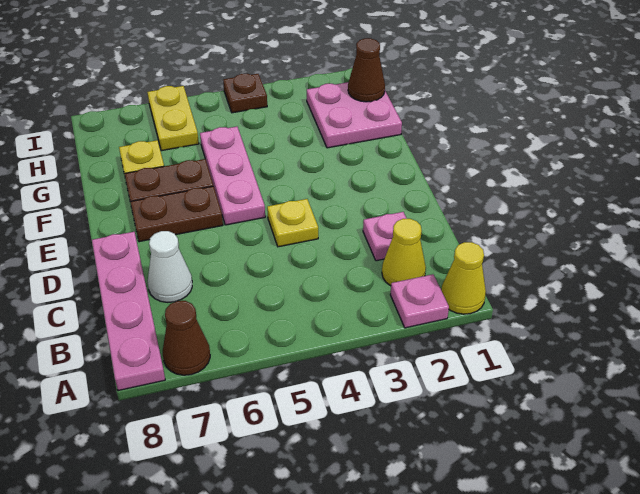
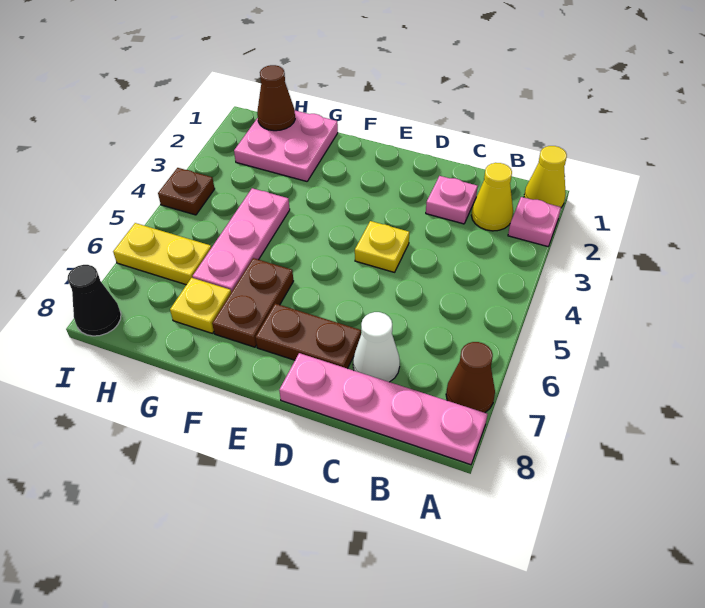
pink plate E5:G5 level 1 -> pink plate G4:G6 level 1
brown plate E6:E7 level 1 -> brown plate D7:E7 level 1
none -> black cone I8 level 1

